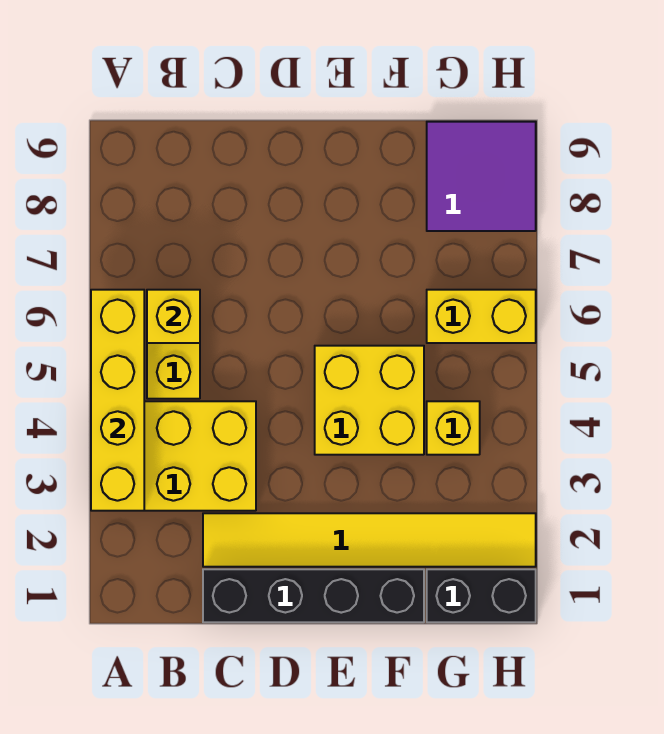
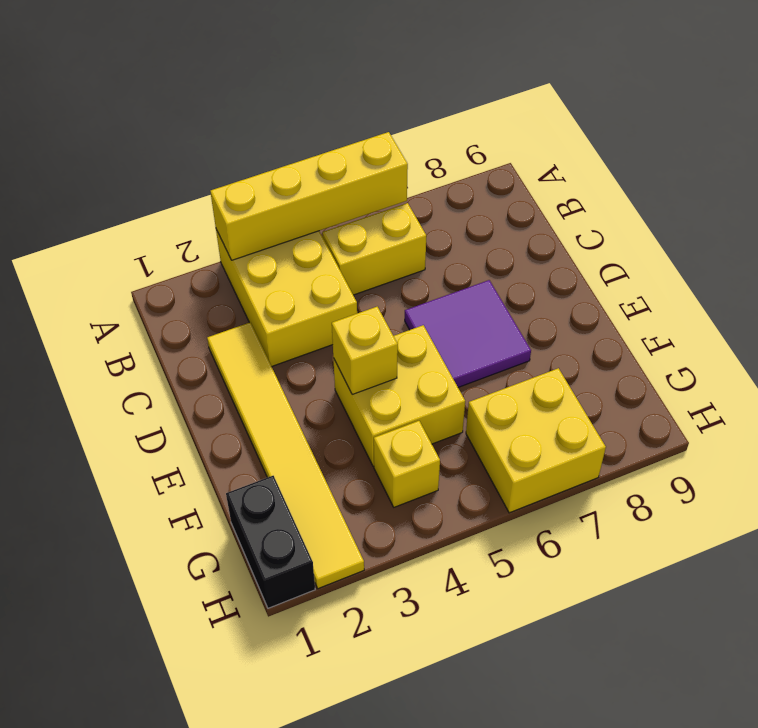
yellow brick B6 level 2 -> yellow brick E4 level 2
black brick C1:F1 level 1 -> none
yellow brick G6:H6 level 1 -> yellow brick G6:H7 level 1
purple tile G8:H9 level 1 -> purple tile D6:E7 level 1

